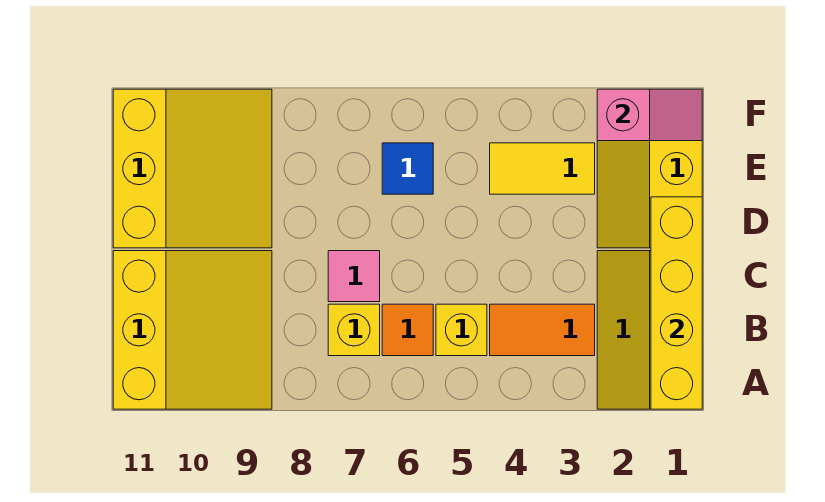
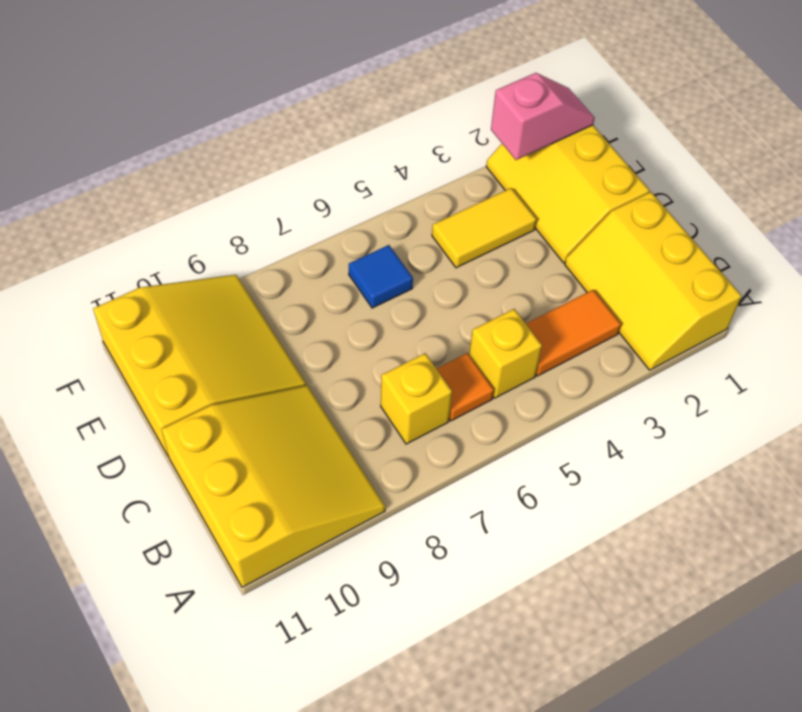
yellow brick A1:D1 level 2 -> none
pink tile C7 level 1 -> none

